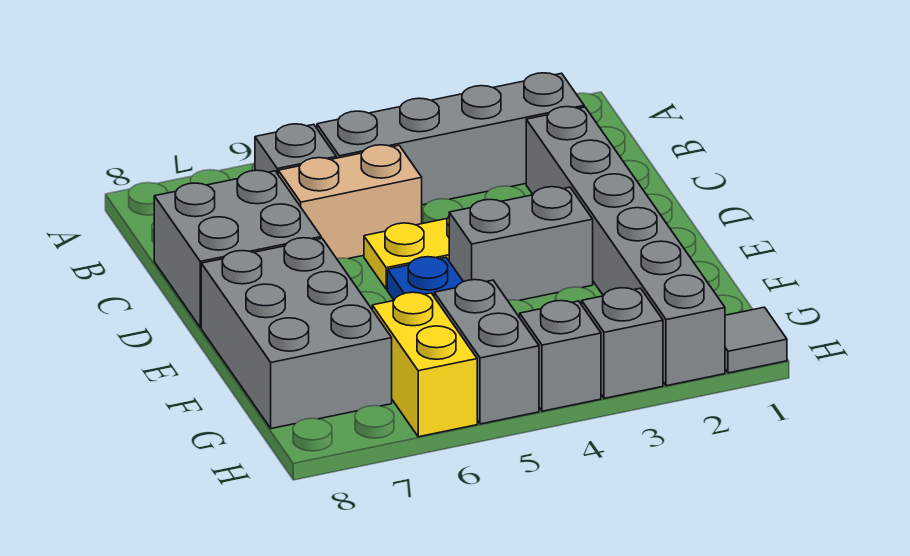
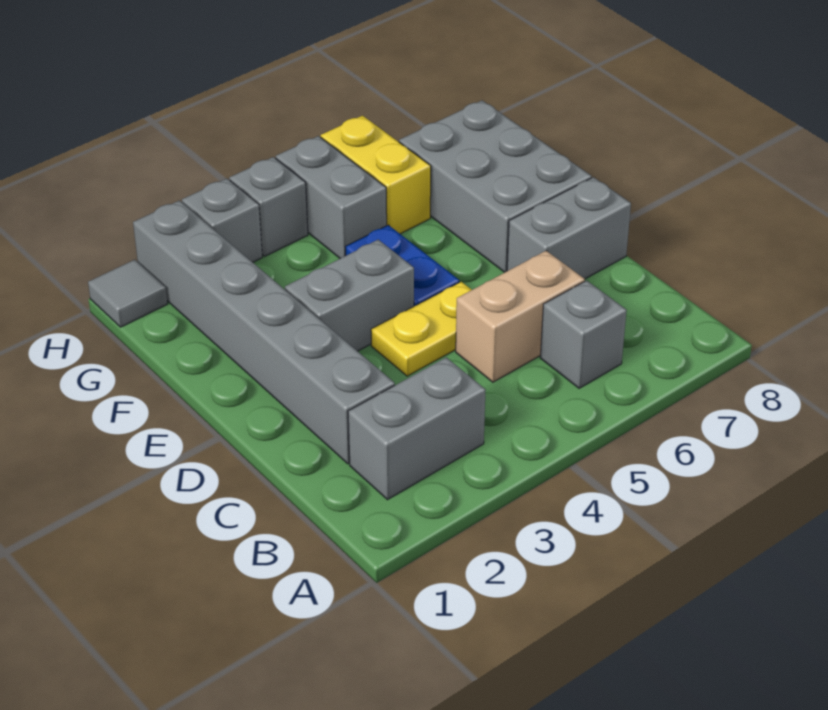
grey brick B2:B5 level 1 -> grey brick B2:B3 level 1
grey brick C7:D8 level 1 -> grey brick D7:D8 level 1

